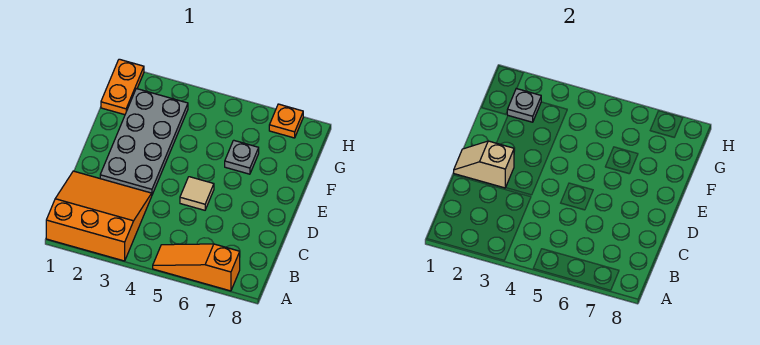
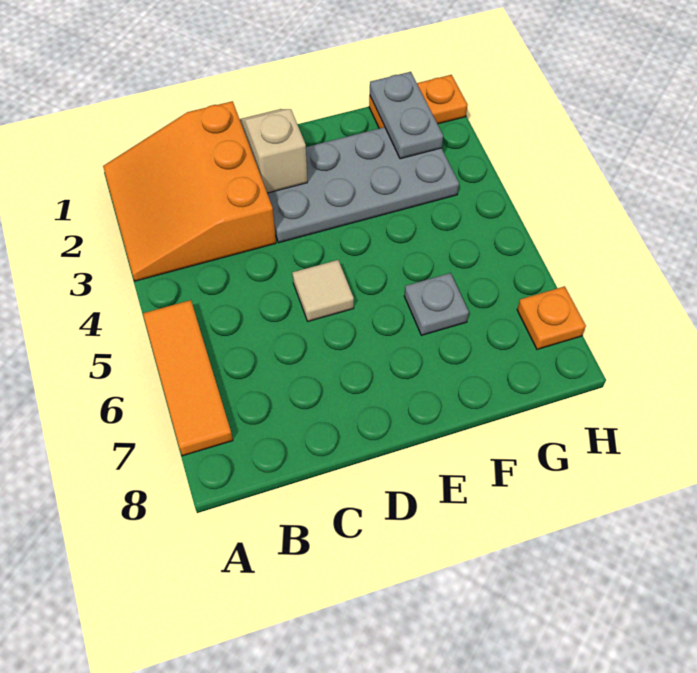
orange slope A1:C3 level 1 top A -> orange slope A1:C3 level 1 top C
orange slope A5:A7 level 1 top 7 -> orange tile A5:A7 level 1
grey plate G2 level 2 -> grey plate G1:G2 level 2

